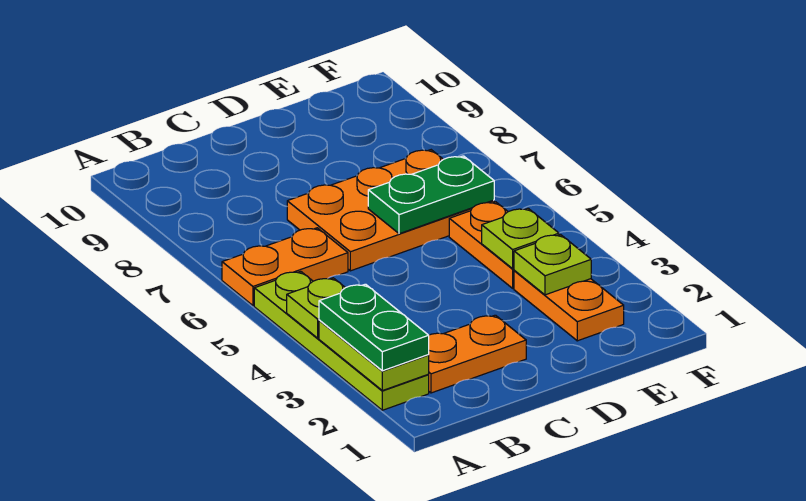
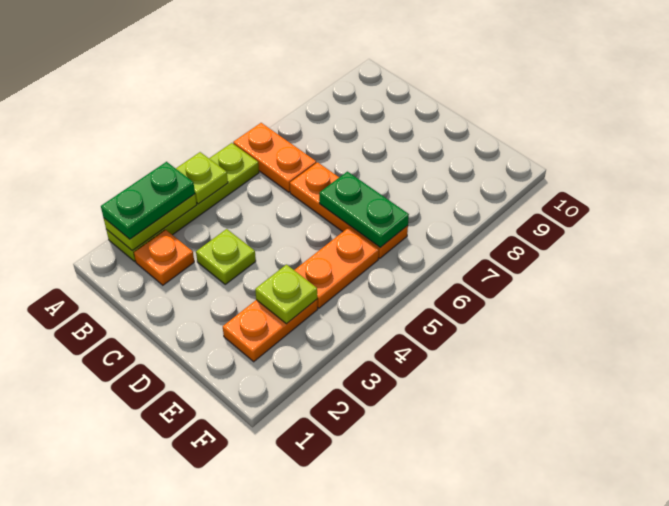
orange plate B2:C2 level 1 -> orange plate B2 level 1
orange plate C6:E7 level 1 -> orange plate C6:E6 level 1
lime plate E4 level 2 -> lime plate C3 level 1

